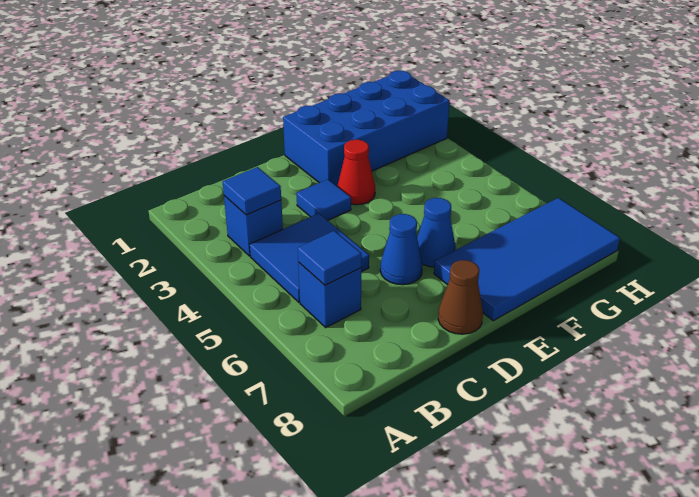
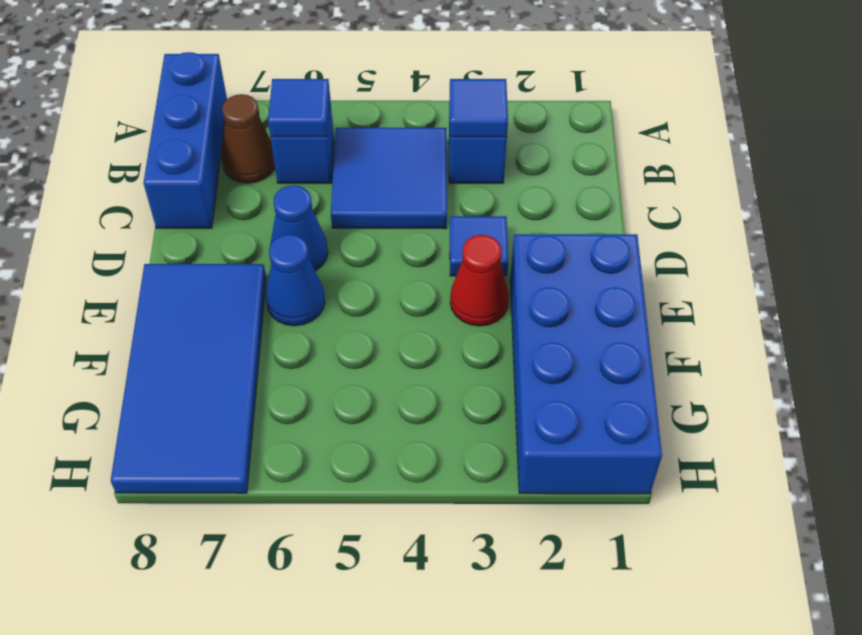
none -> blue brick A8:C8 level 1
brown cone D8 level 1 -> brown cone B7 level 1

